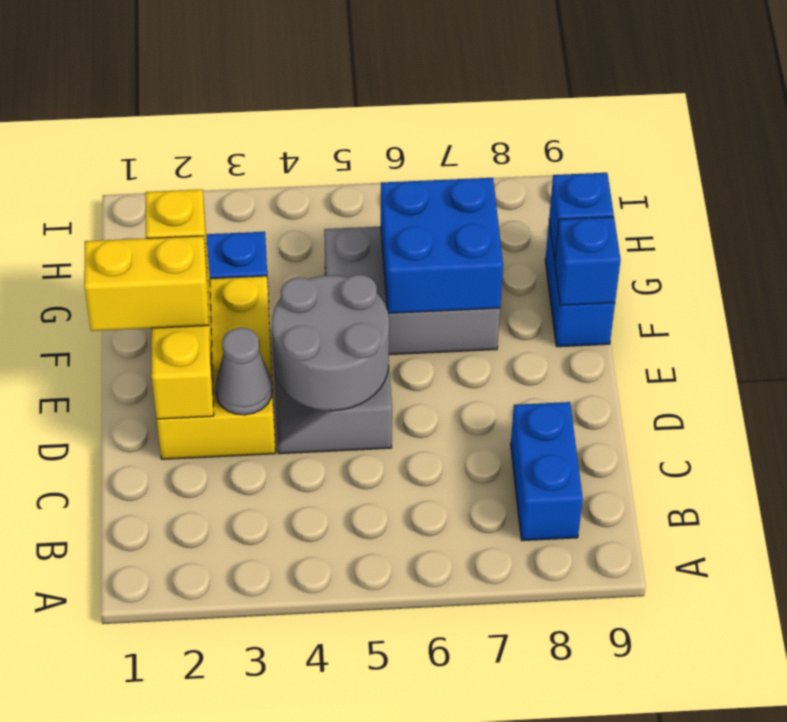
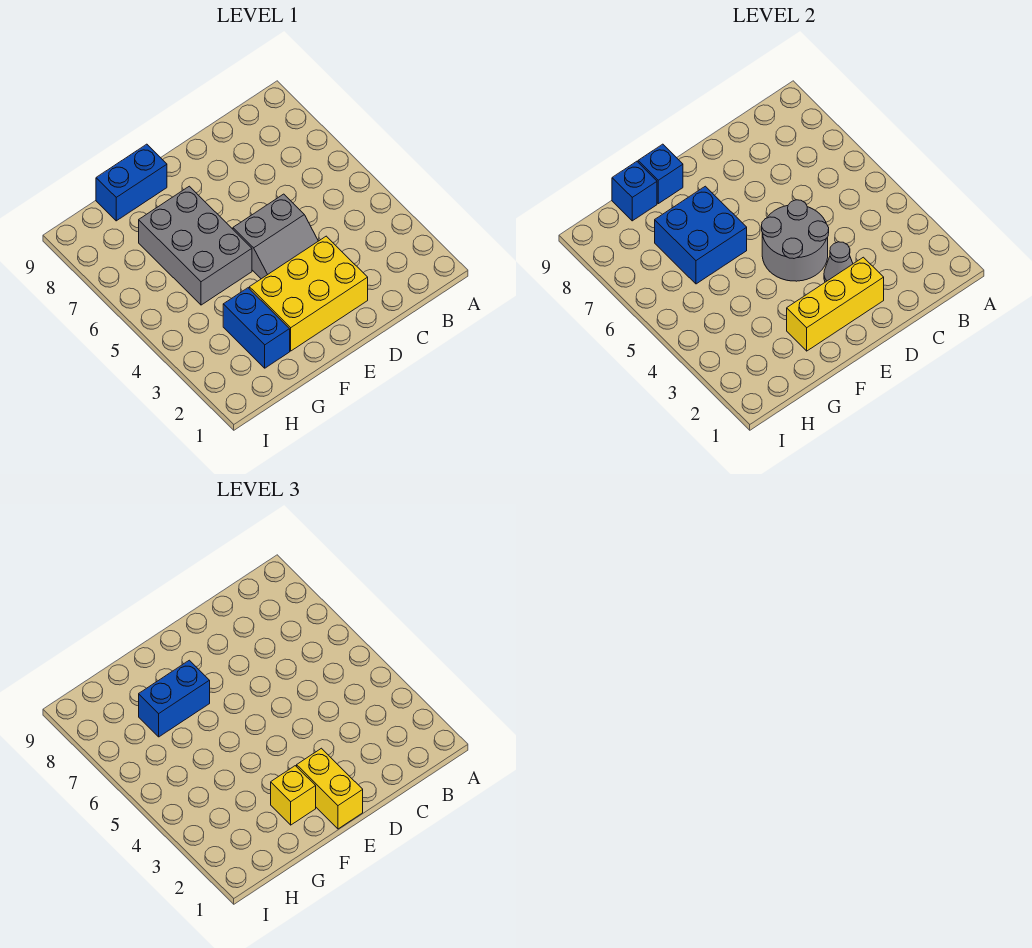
blue brick B8:C8 level 1 -> blue brick F7:G7 level 3

